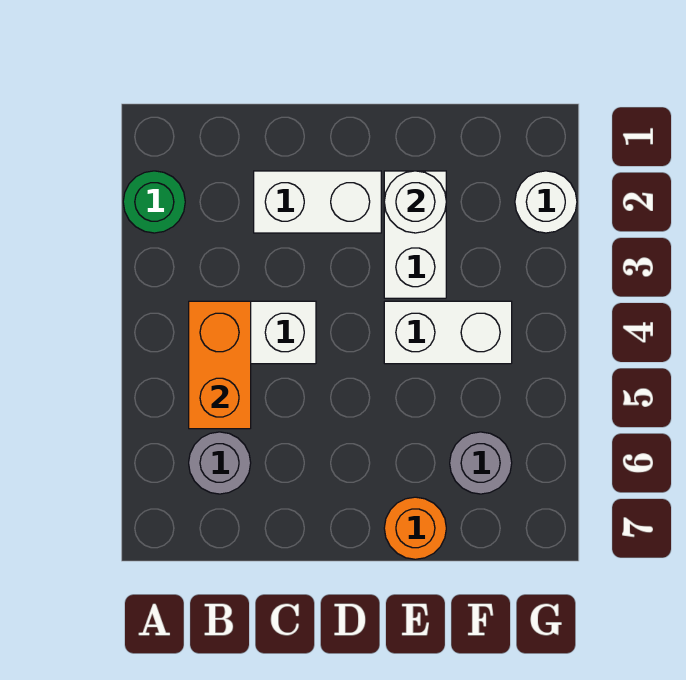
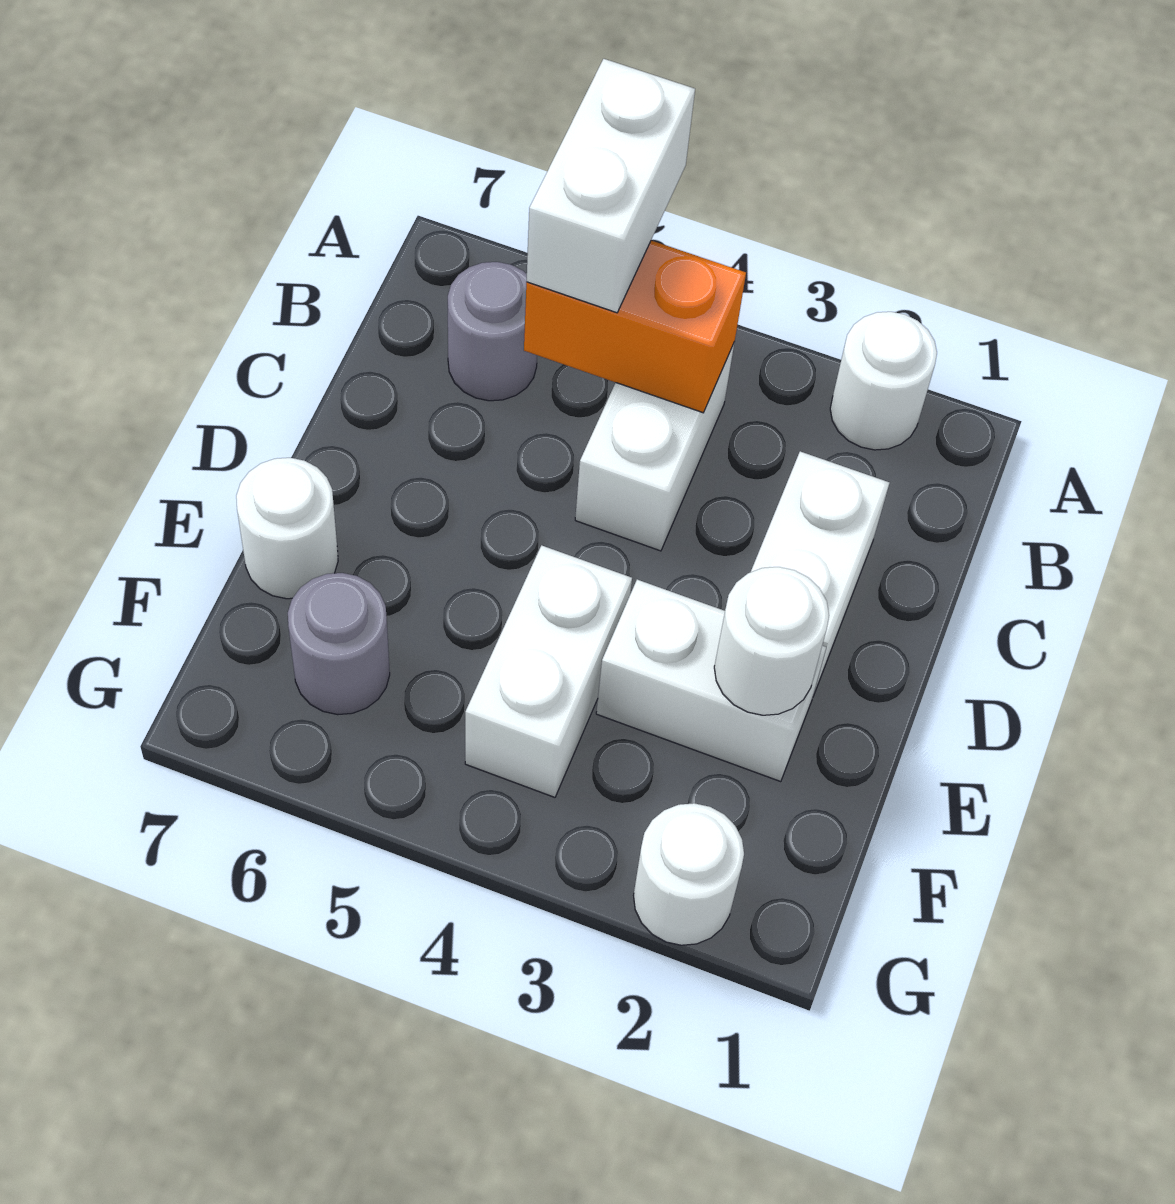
green round brick A2 level 1 -> white round brick A2 level 1
none -> white brick A5:B5 level 3
orange round brick E7 level 1 -> white round brick E7 level 1

